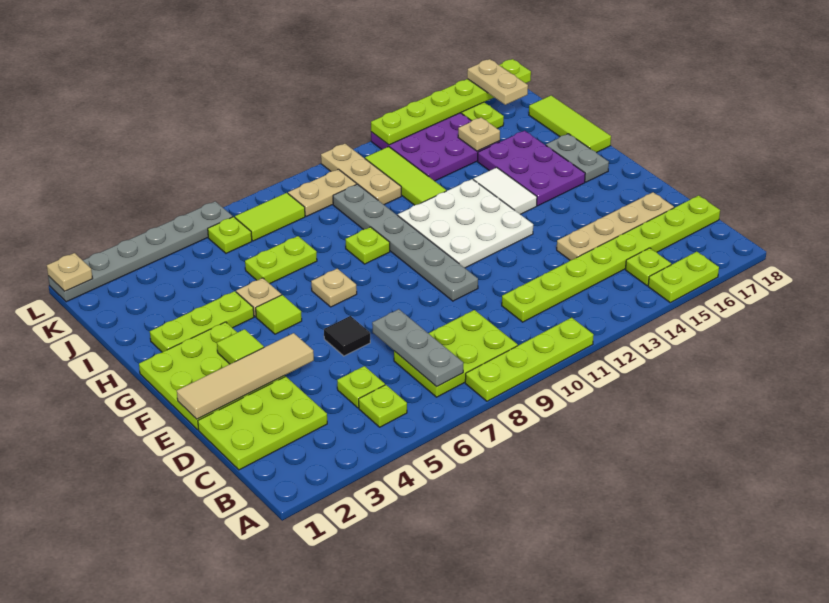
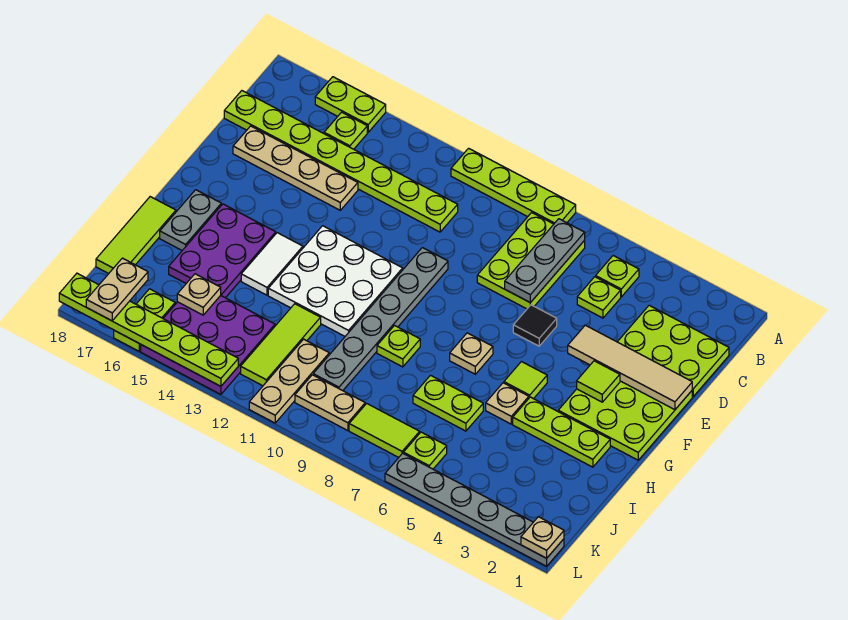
lime plate B7:C9 level 1 -> lime plate B7:D8 level 1

